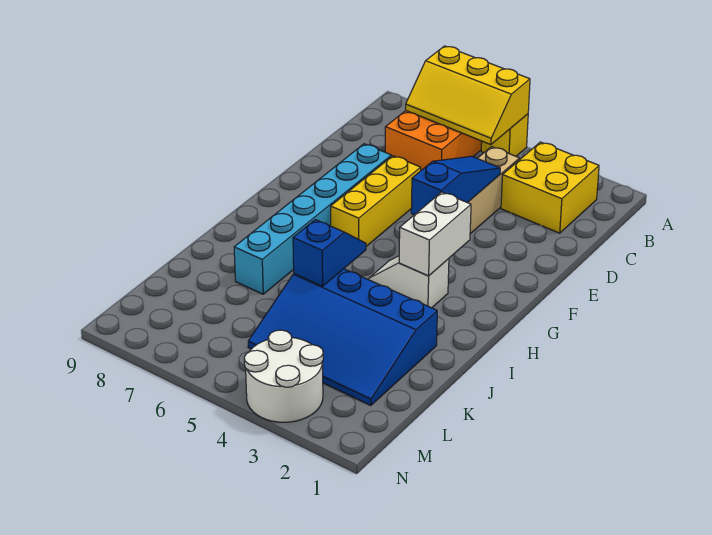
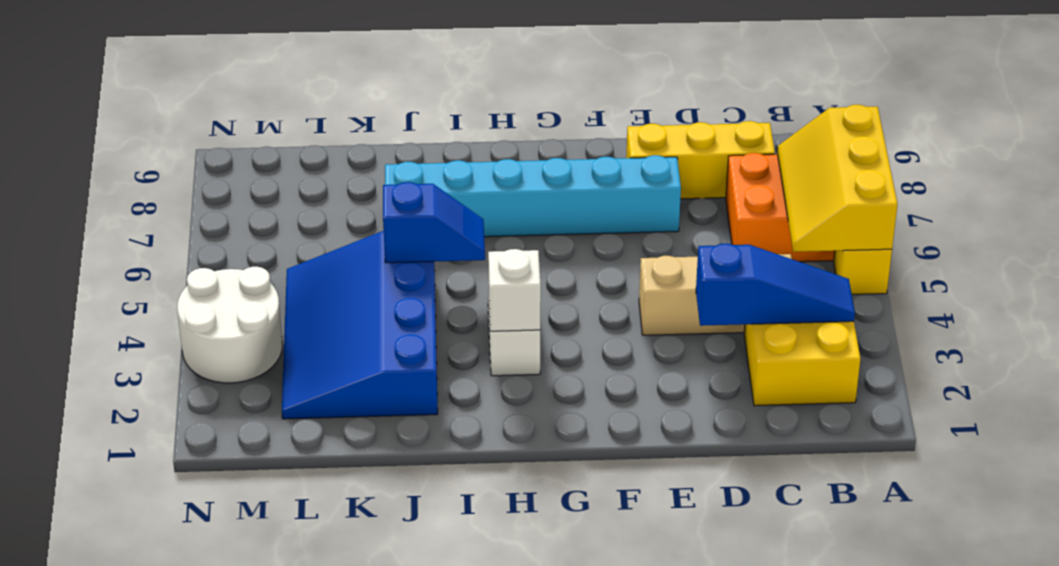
blue slope D4:F4 level 2 top F -> blue slope B3:D3 level 2 top D
yellow brick E6:G6 level 1 -> yellow brick C8:E8 level 1
white brick G3:H3 level 2 -> white brick H3 level 2

